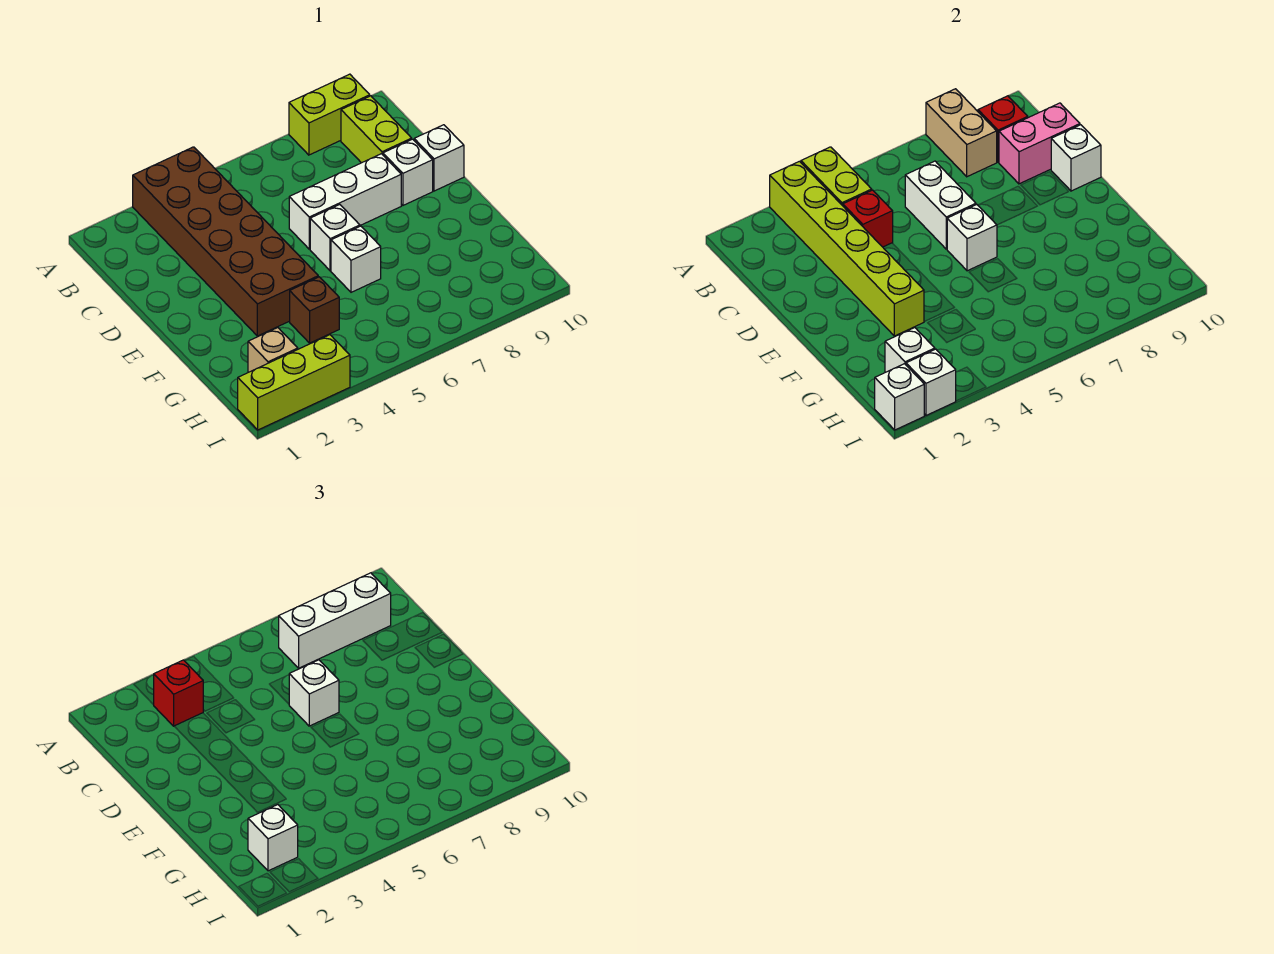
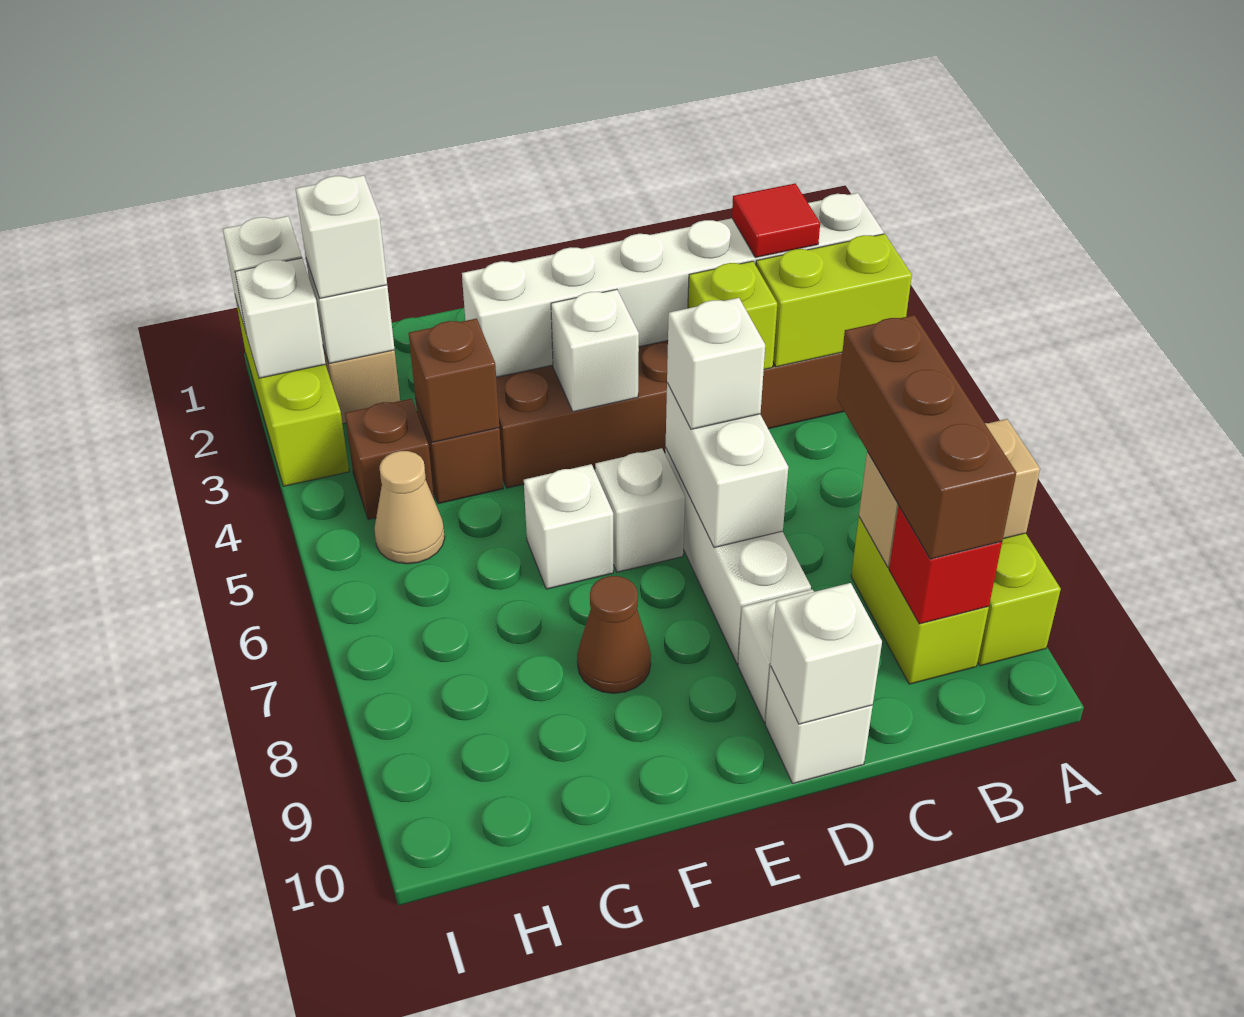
lime brick A3:F3 level 2 -> white brick A3:F3 level 2
red brick B3 level 3 -> red tile B3 level 3
white brick B7:B9 level 3 -> brown brick B7:B9 level 3
lime brick B9:C9 level 1 -> lime brick B8:B9 level 1
red brick C4 level 2 -> lime brick C4 level 2
white brick C6:D6 level 2 -> white brick D6:D7 level 2
pink brick C9:C10 level 2 -> none
white brick E6 level 2 -> white brick E4 level 2
none -> brown cone F8 level 1
none -> brown brick G4 level 2
none -> brown brick H4 level 1
none -> tan cone H5 level 1

